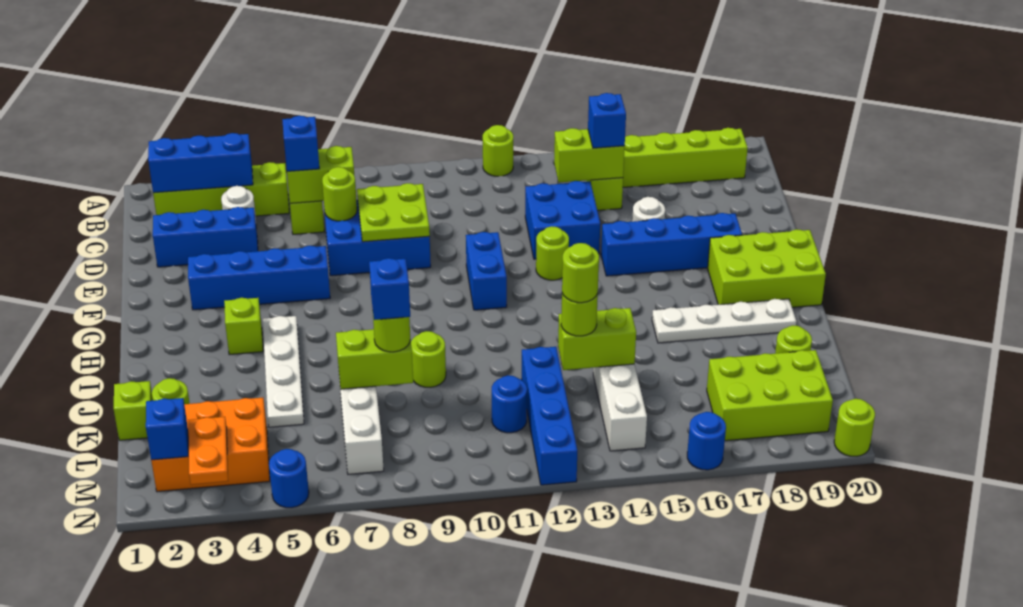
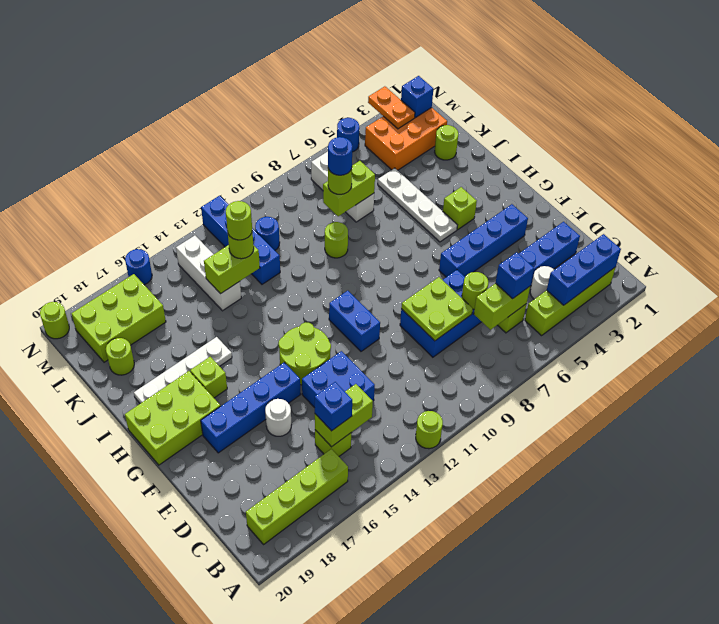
lime round brick F13 level 1 -> lime round brick F13:G14 level 1
lime brick K1 level 1 -> lime brick H17 level 1
blue brick K8 level 4 -> blue round brick K8 level 4

